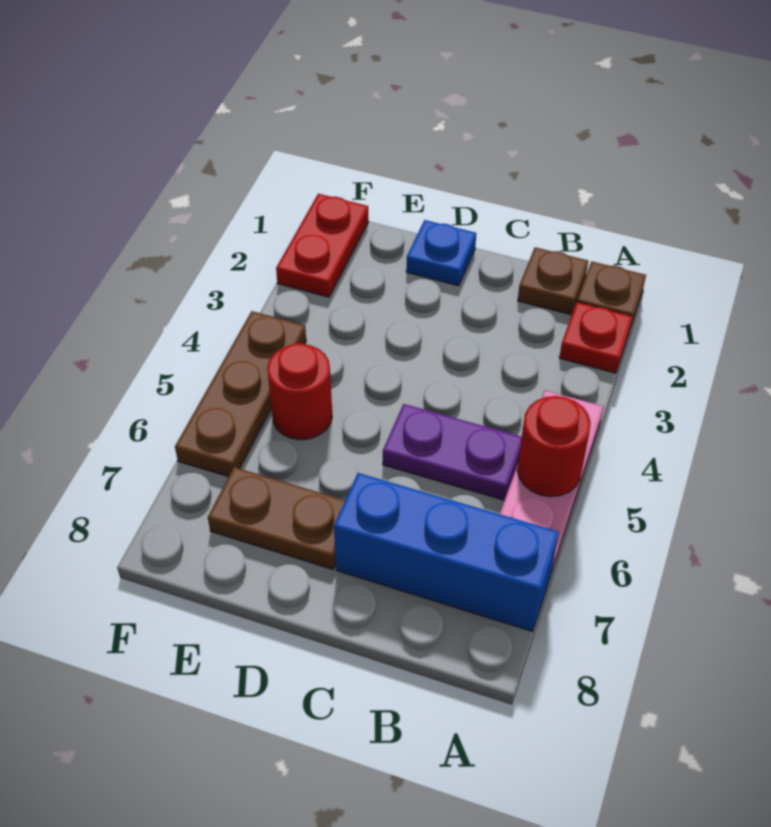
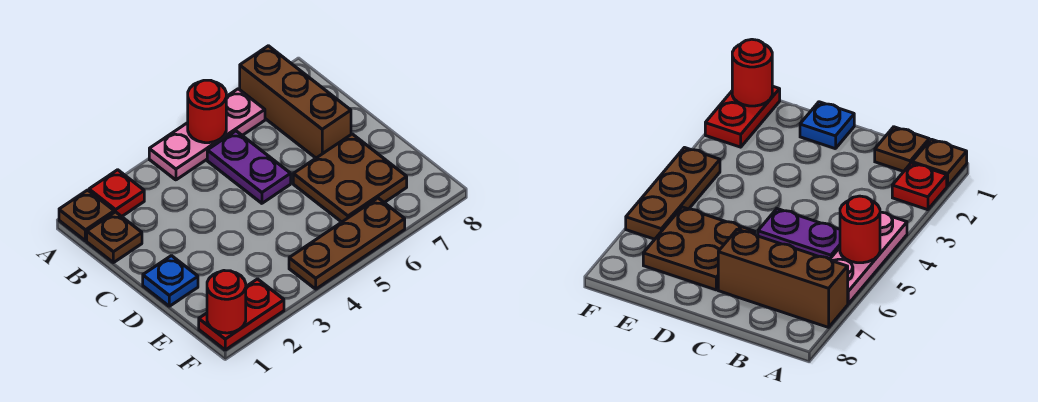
blue brick A7:C7 level 1 -> brown brick A7:C7 level 1
brown plate D7:E7 level 1 -> brown plate D6:E7 level 1
red round brick E5 level 1 -> red round brick F1 level 2

